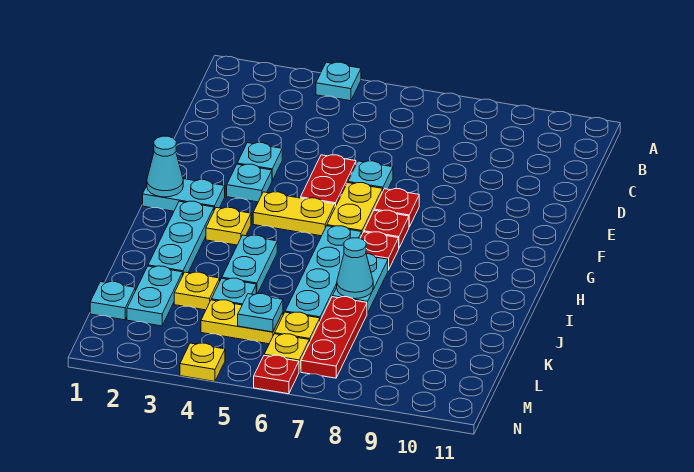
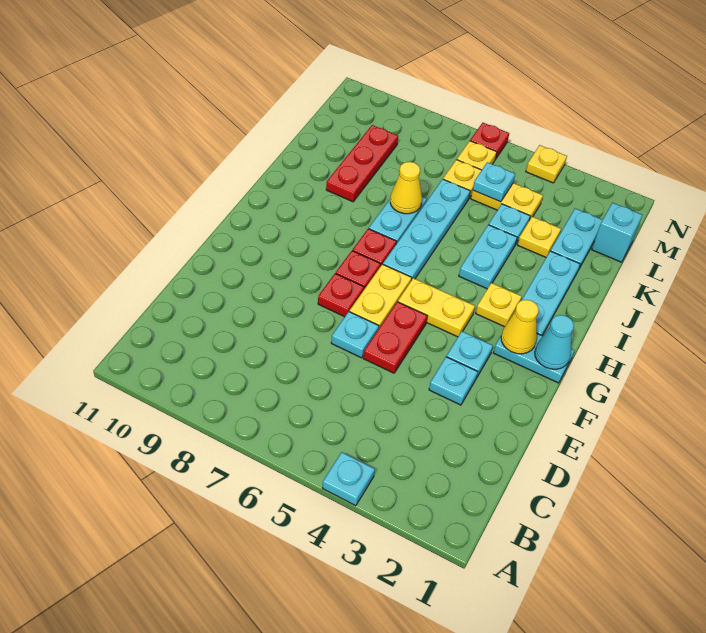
none -> yellow cone G2 level 2
cyan cone J7 level 2 -> yellow cone J7 level 2
red plate K7:M7 level 1 -> red plate J9:L9 level 1
cyan plate L1 level 1 -> cyan brick L1 level 1

